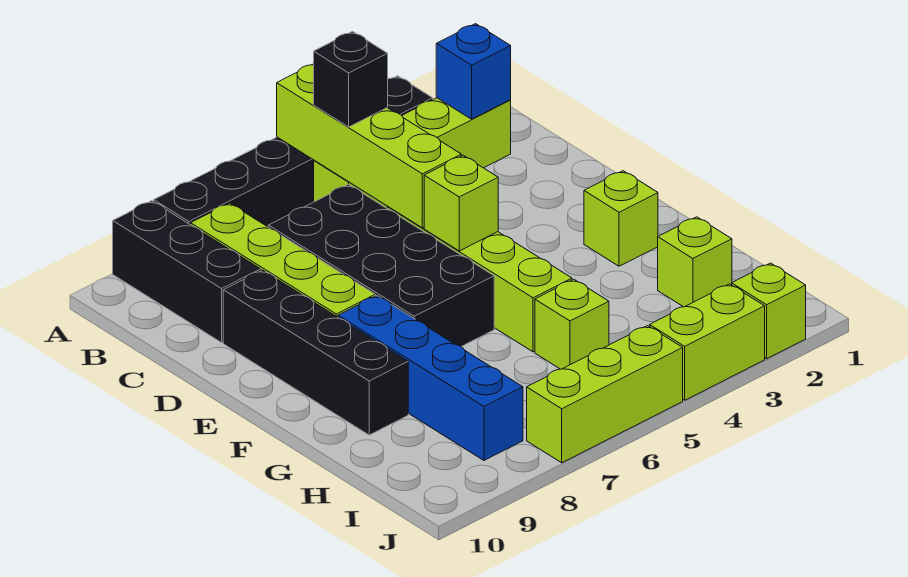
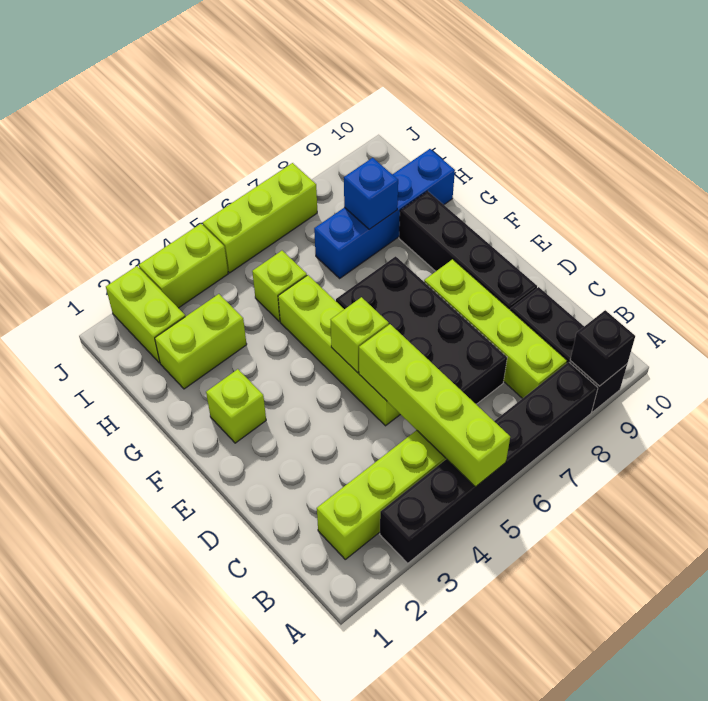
blue brick B2 level 2 -> blue brick H8 level 2
black brick B5 level 3 -> black brick A9 level 2
blue brick F8:I8 level 1 -> blue brick H7:H10 level 1
lime brick H2 level 1 -> lime brick H2:H3 level 1
lime brick J2 level 1 -> lime brick I2:J2 level 1

